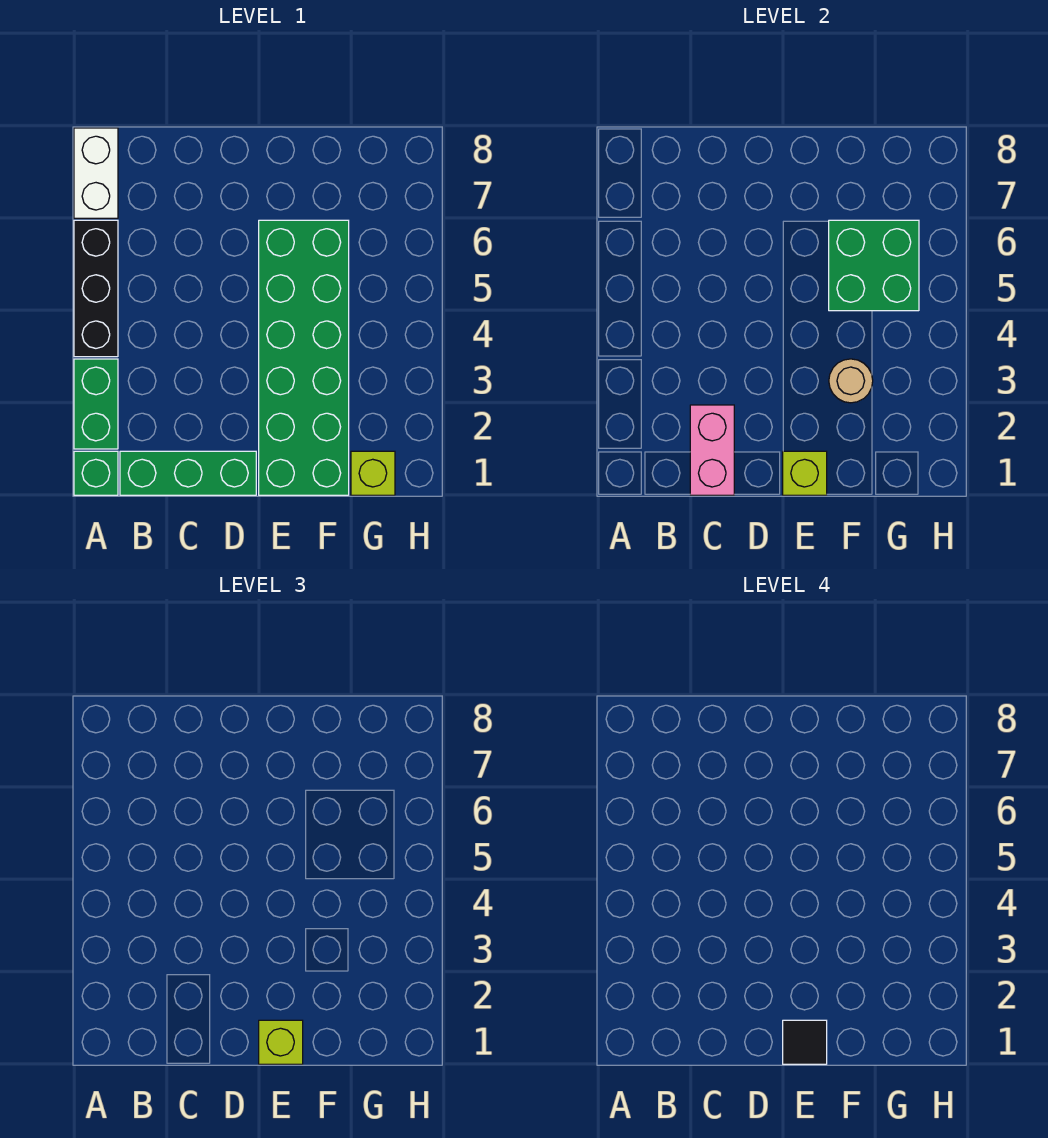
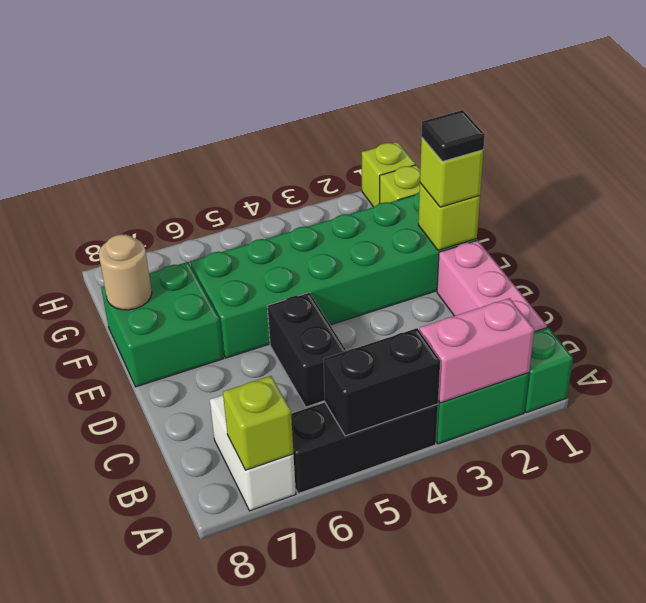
none -> black brick A4:A5 level 2
white brick A7:A8 level 1 -> white brick A7:B7 level 1
none -> lime brick A7 level 2
green brick B1:D1 level 1 -> pink brick B1:D1 level 1
pink brick C1:C2 level 2 -> pink brick A2:A3 level 2
none -> black brick C5:D5 level 1
tan round brick F3 level 2 -> tan round brick F8 level 2
green brick F5:G6 level 2 -> green brick E7:F8 level 1
none -> lime brick H1 level 1

